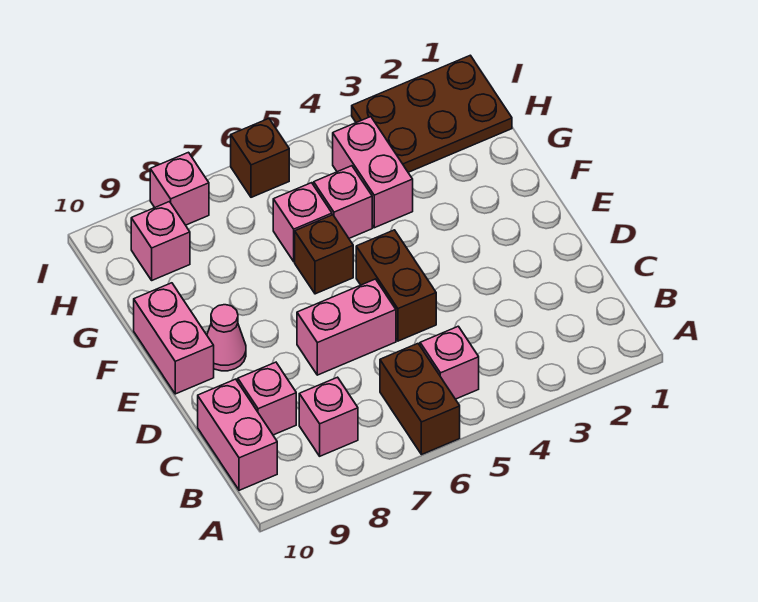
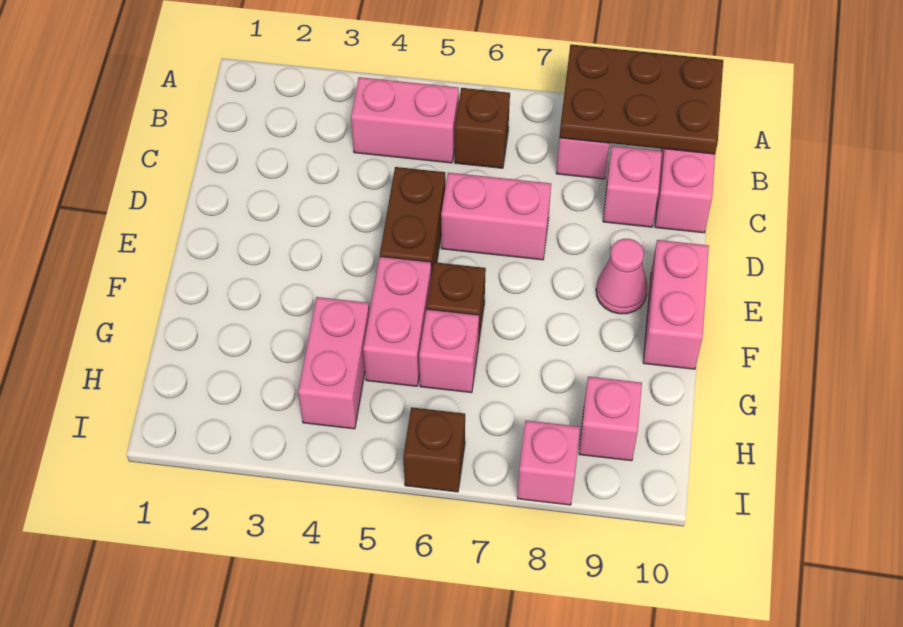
brown brick A6:B6 level 1 -> brown brick B6 level 1
pink brick B5 level 1 -> pink brick B4:B5 level 1
pink brick G5 level 1 -> pink brick F5:G5 level 1
brown plate H1:I3 level 1 -> brown plate A8:B10 level 2

